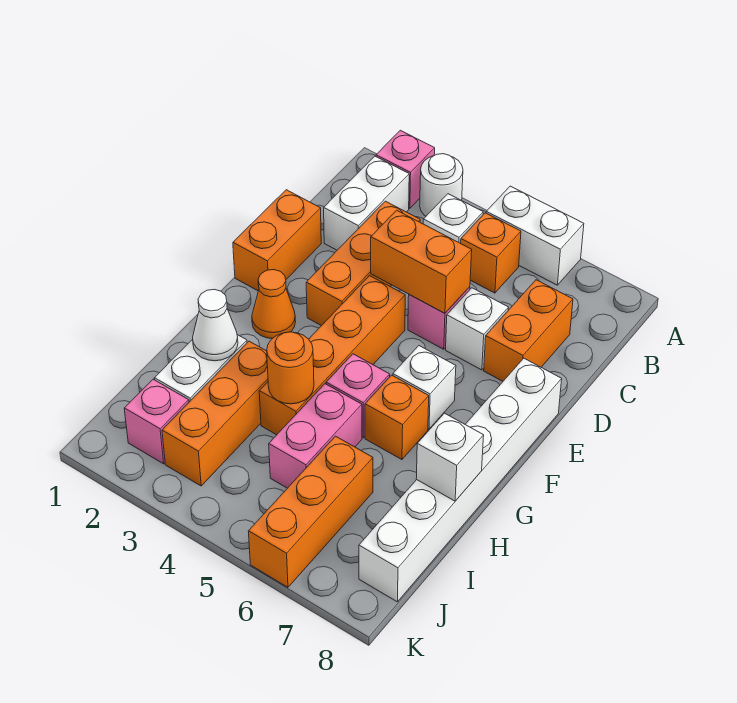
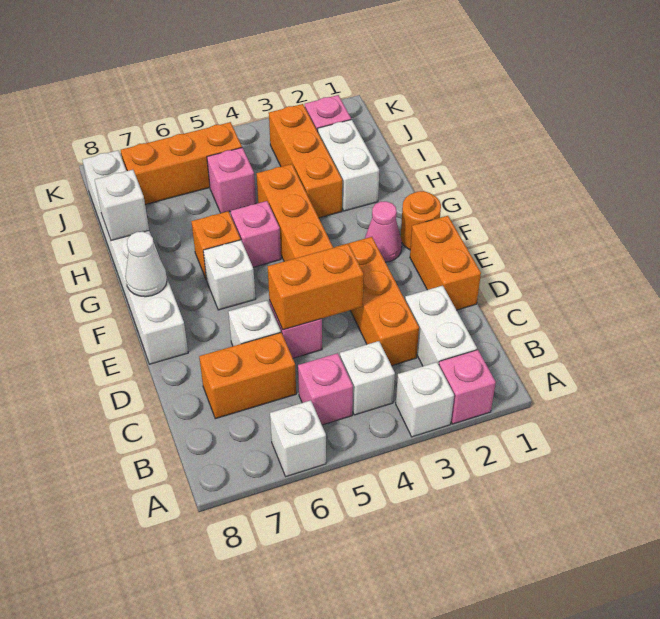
white round brick A3 level 1 -> white brick A3 level 1
white brick A5:A6 level 1 -> white brick A6 level 1
orange brick B5 level 1 -> pink brick B5 level 1
orange brick C7:D7 level 1 -> orange brick C6:C7 level 1
orange cone F2 level 1 -> pink cone F2 level 1
white cone H2 level 2 -> white cone F8 level 2
orange round brick H4 level 2 -> orange round brick F1 level 1
pink brick H5:I5 level 1 -> pink brick I5 level 1
orange brick I6:K6 level 1 -> orange brick J5:J7 level 1

